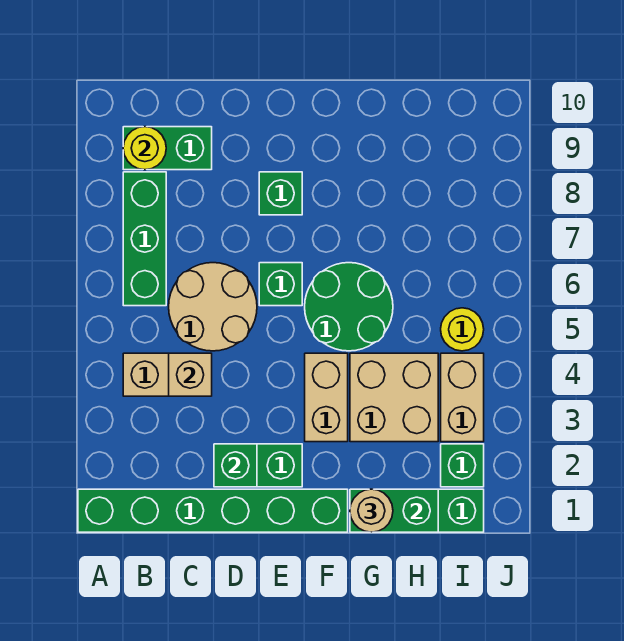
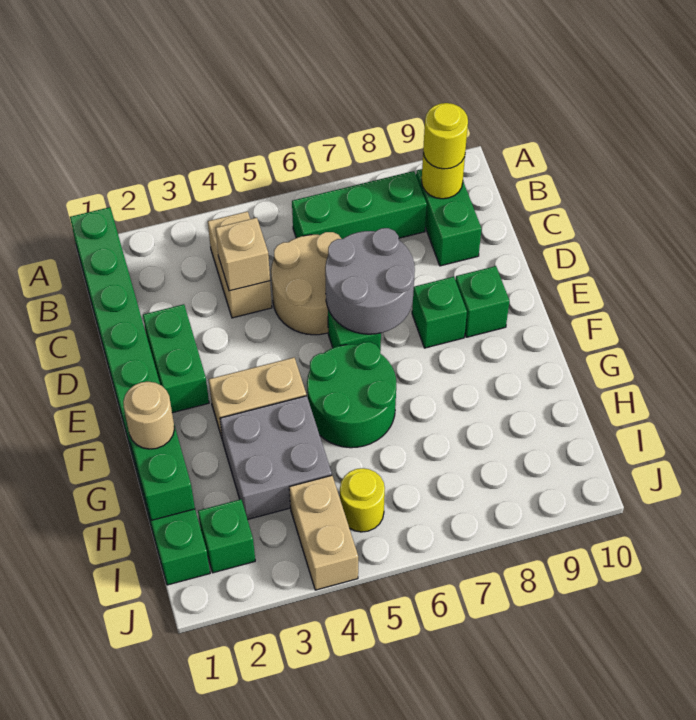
none -> yellow round brick B9 level 3
green brick D2 level 2 -> green brick E9 level 1
none -> grey round brick D6:E7 level 2
tan brick G3:H4 level 1 -> grey brick G3:H4 level 1
tan brick I3:I4 level 1 -> tan brick I4:J4 level 1

